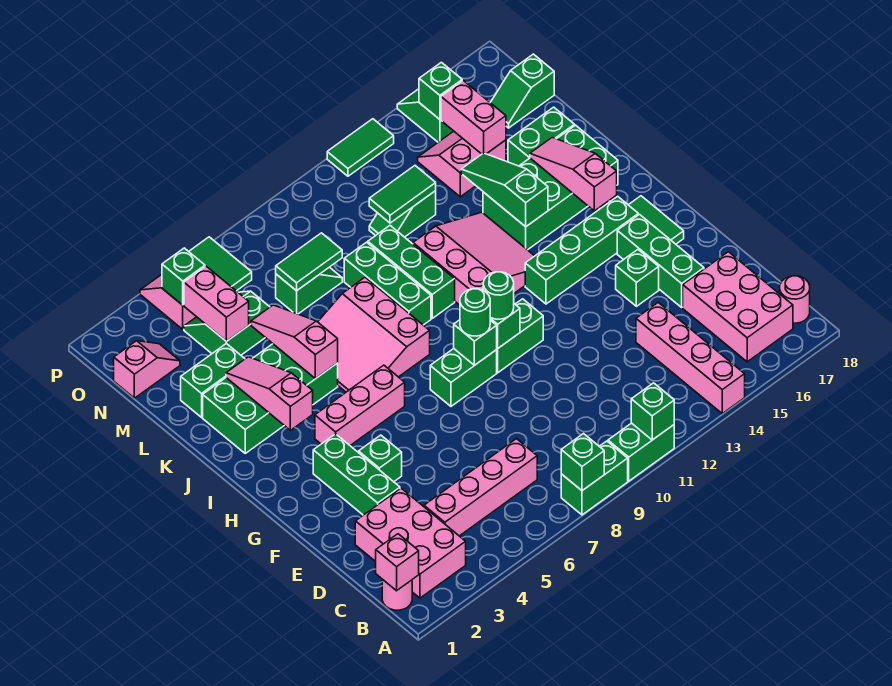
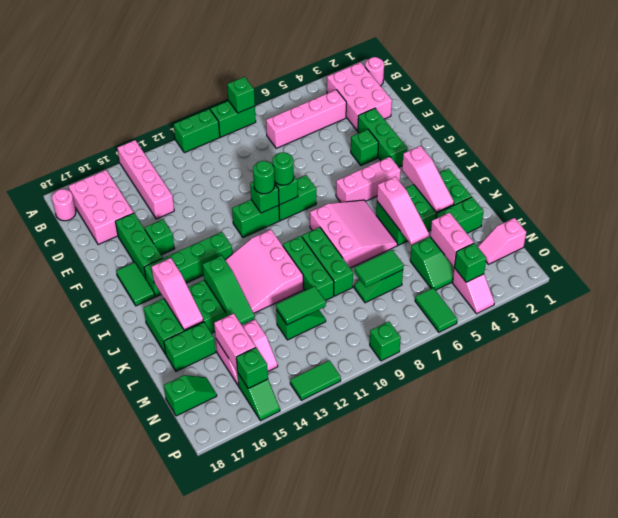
green brick A11 level 2 -> green brick P9 level 1
pink brick B1 level 2 -> none

